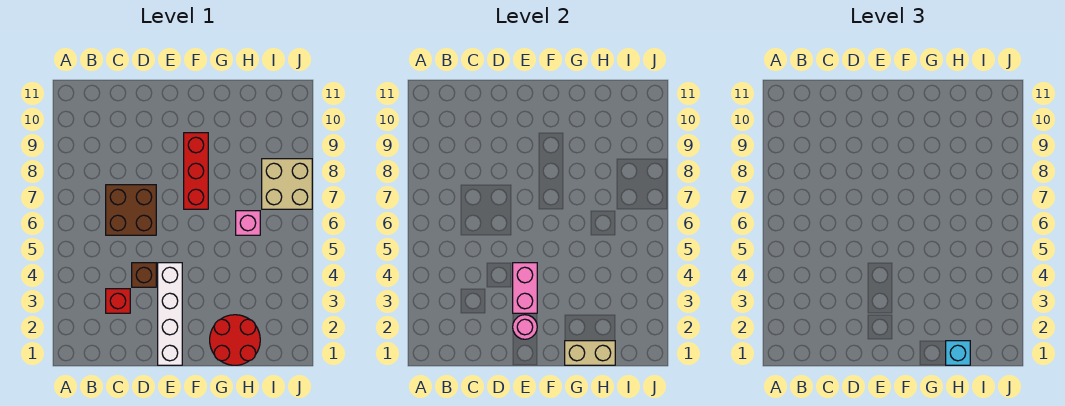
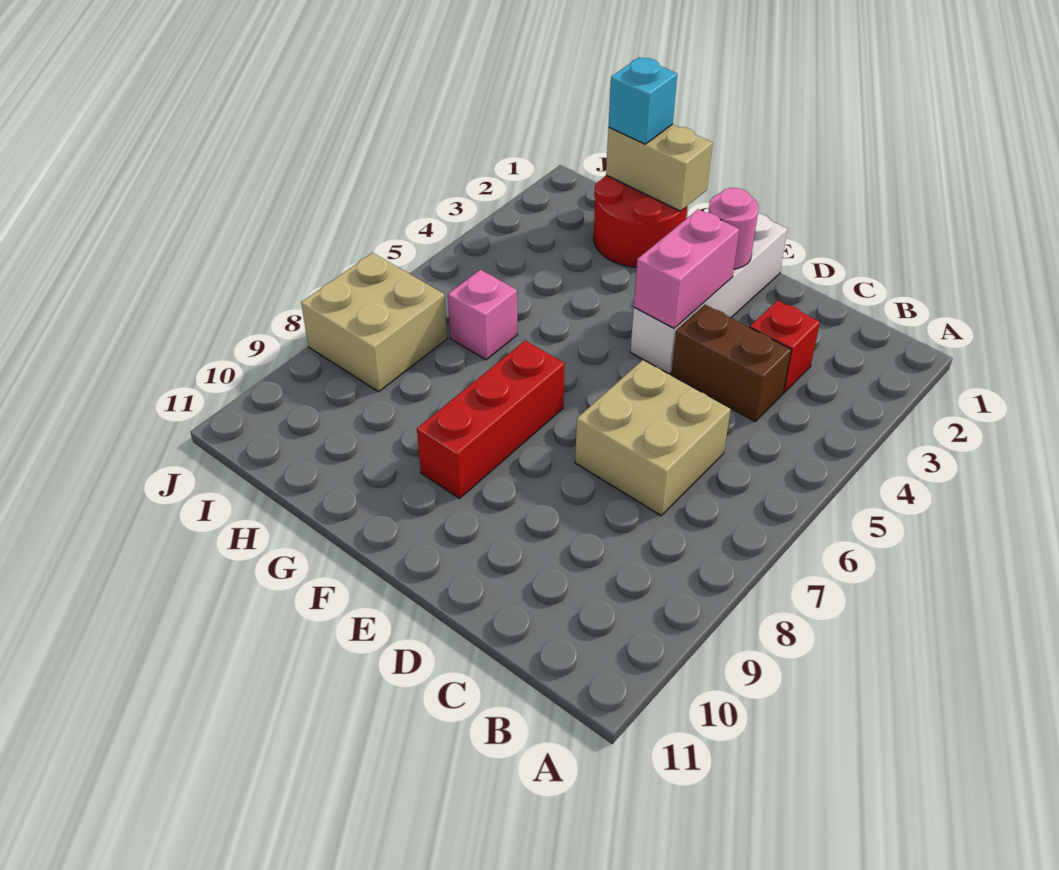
brown brick C6:D7 level 1 -> tan brick C6:D7 level 1
brown brick D4 level 1 -> brown brick C4:D4 level 1

